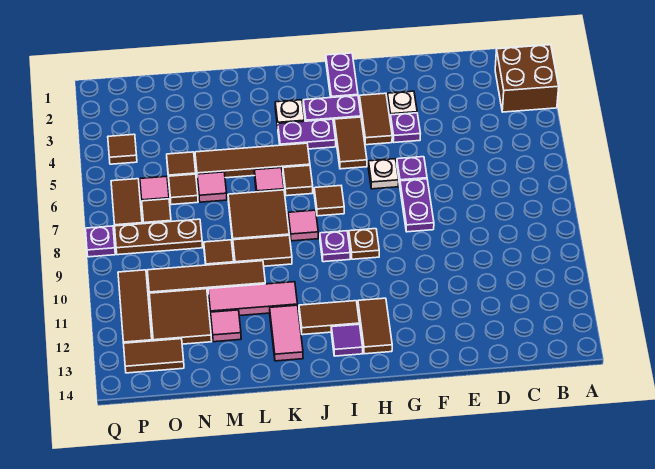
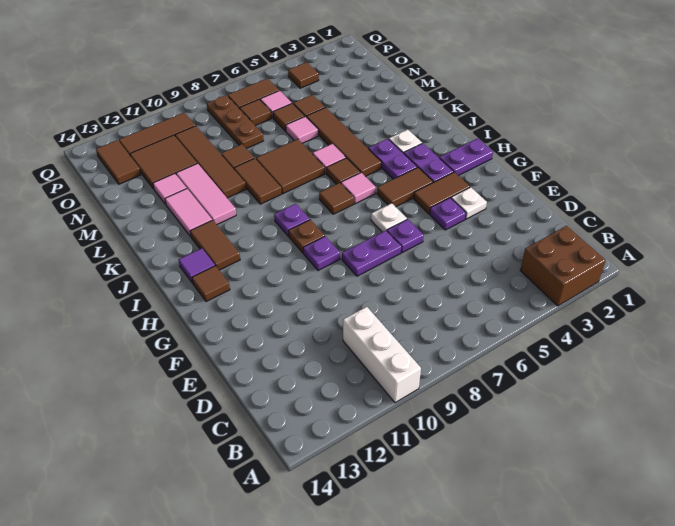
none -> white brick A10:C10 level 1
brown tile H12:H13 level 1 -> brown tile H13 level 1
pink tile J8 level 1 -> pink tile I6 level 1
pink tile K12:K13 level 1 -> pink tile K12:L12 level 1
purple plate Q8 level 1 -> purple plate G9 level 1

